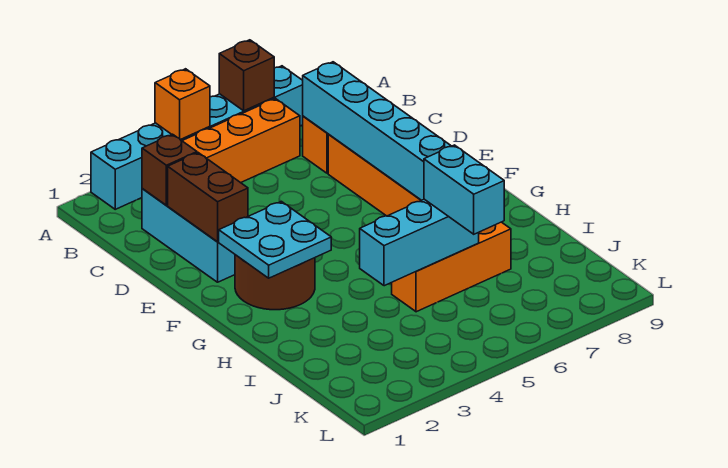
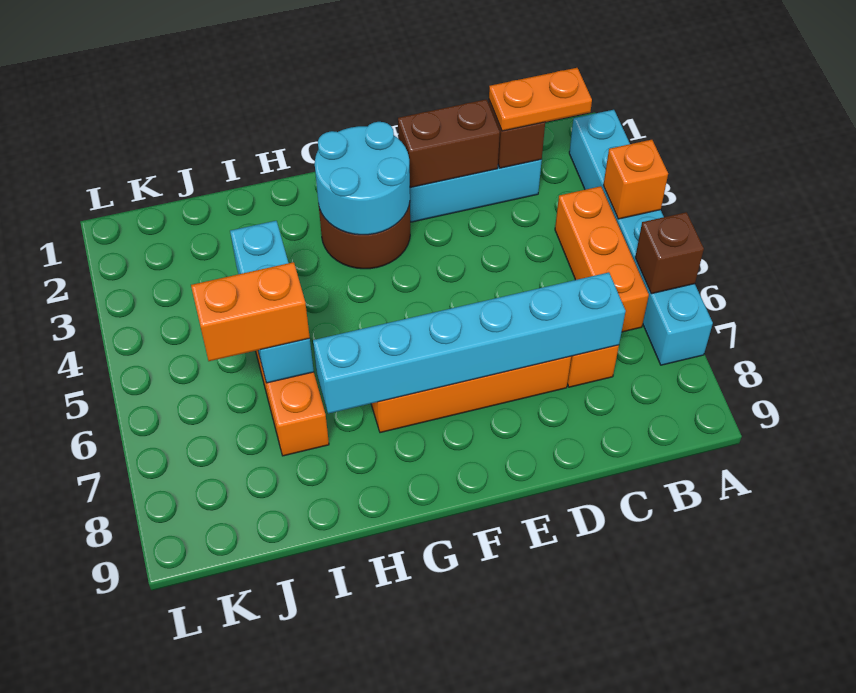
none -> orange plate B2:C2 level 3
cyan plate F2:G3 level 2 -> cyan round brick F2:G3 level 2
cyan brick I6:J6 level 3 -> orange brick I6:J6 level 3

